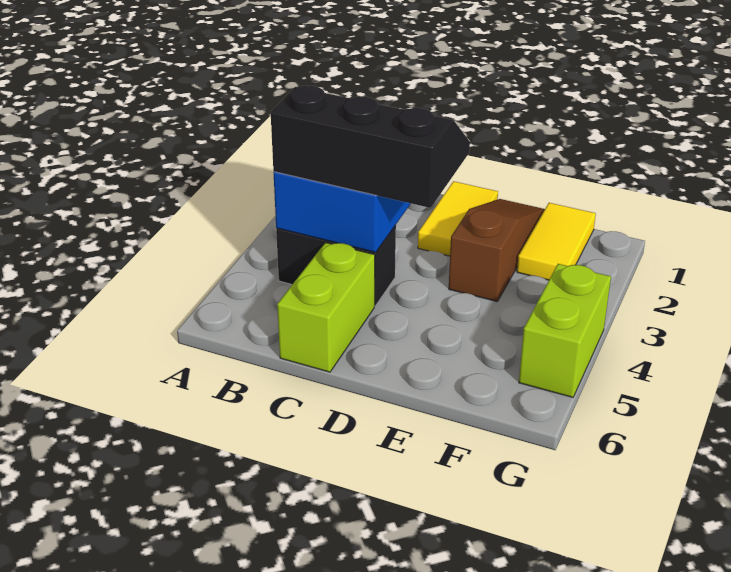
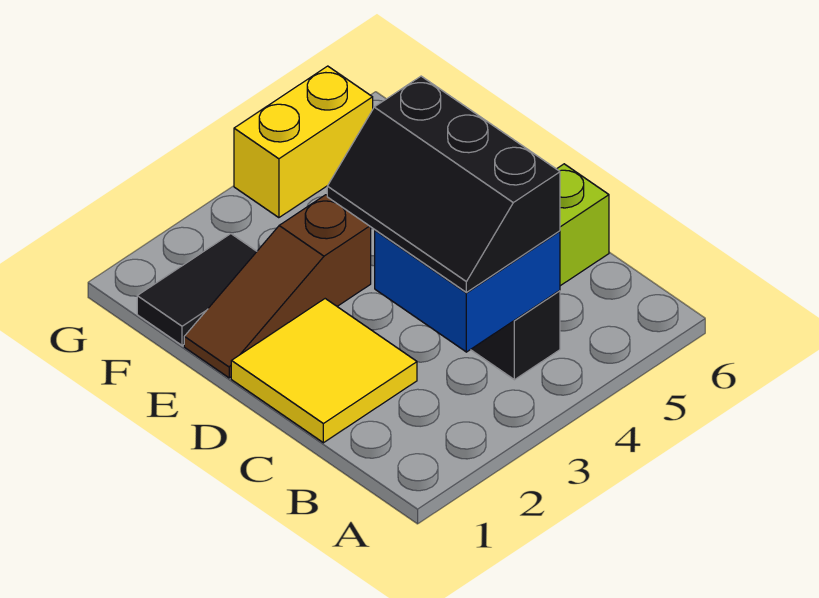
yellow tile D1:D2 level 1 -> yellow tile C1:D2 level 1
yellow tile F1:F2 level 1 -> black tile F1:F2 level 1
lime brick G4:G5 level 1 -> yellow brick G4:G5 level 1

